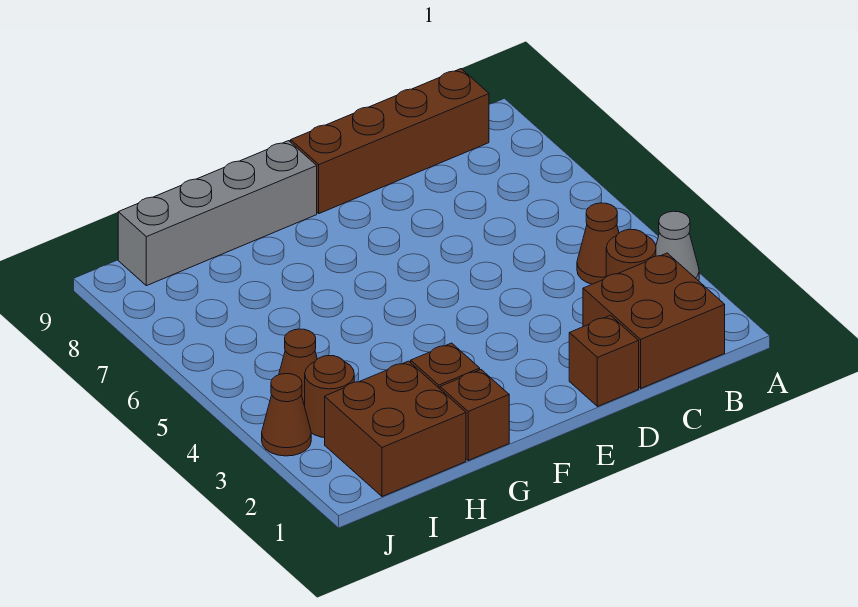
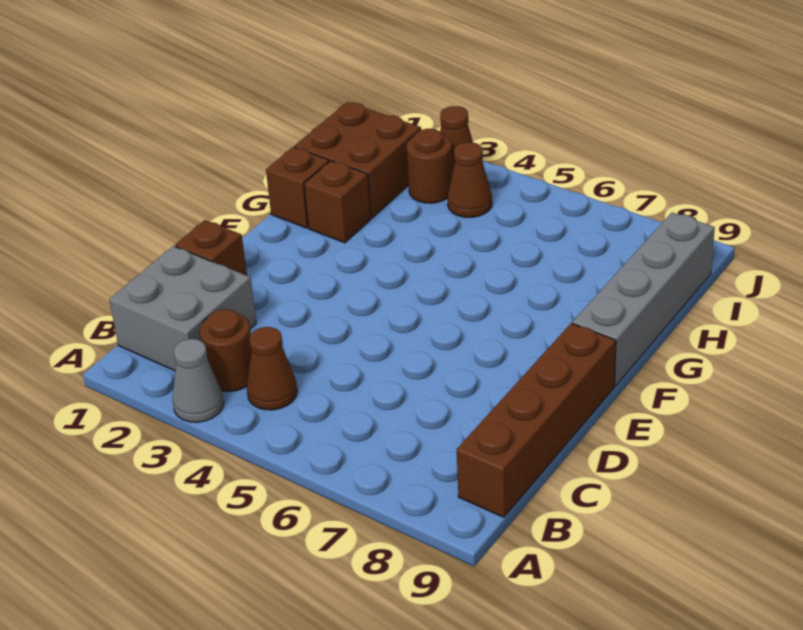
brown brick B1:C2 level 1 -> grey brick B1:C2 level 1

